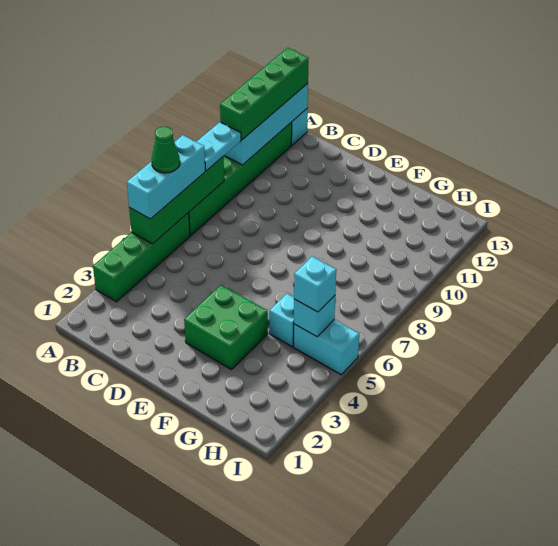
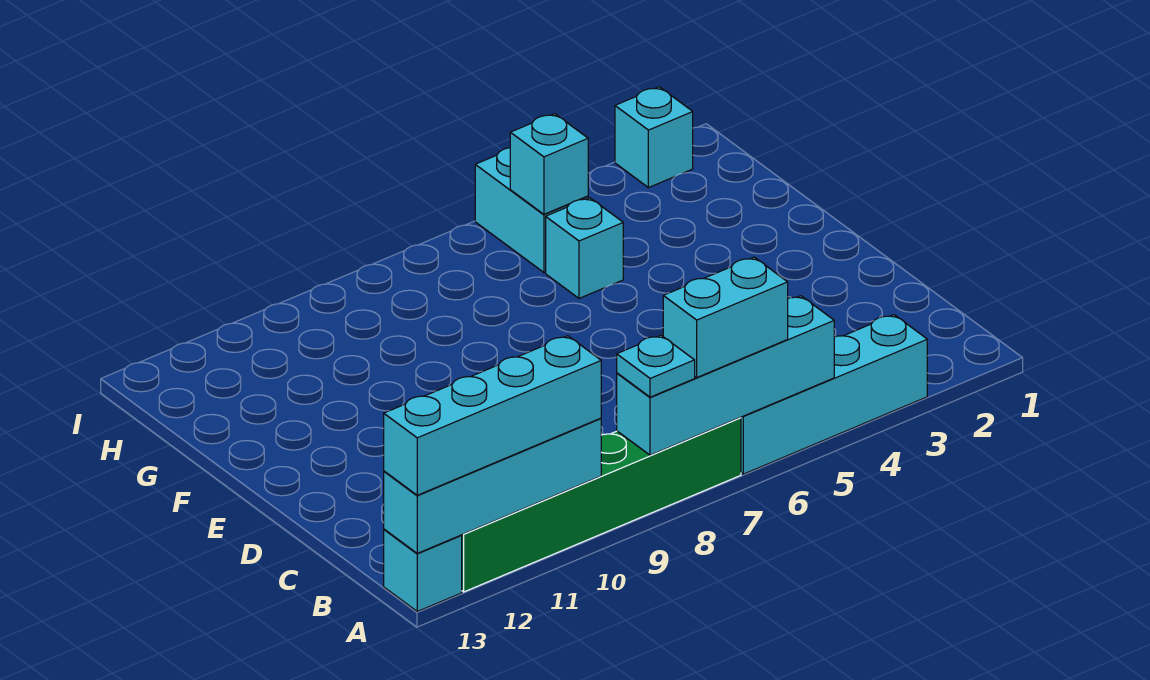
green brick A3:A6 level 1 -> cyan brick A3:A6 level 1
green brick A5:A8 level 2 -> cyan brick A5:A8 level 2
cyan brick A5:A7 level 3 -> cyan brick A6:A7 level 3
green cone A6 level 4 -> none
cyan plate A8:A9 level 3 -> cyan plate A8 level 3
green brick A10:A13 level 3 -> cyan brick A10:A13 level 3
green brick E3:F4 level 1 -> none
cyan brick H5 level 3 -> cyan brick I2 level 1

